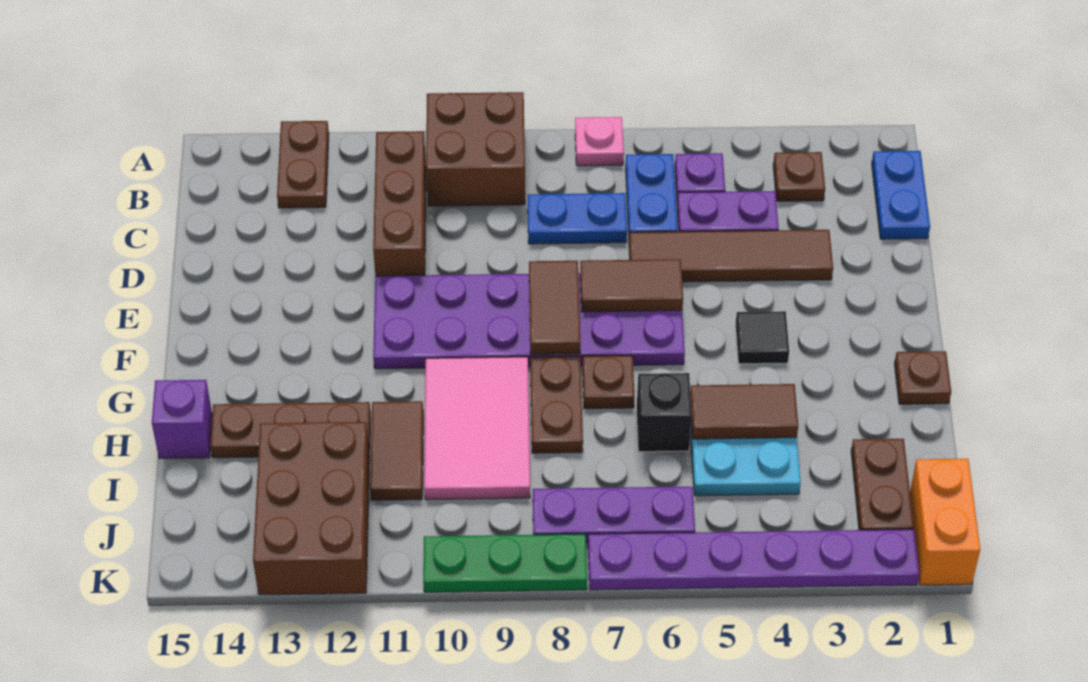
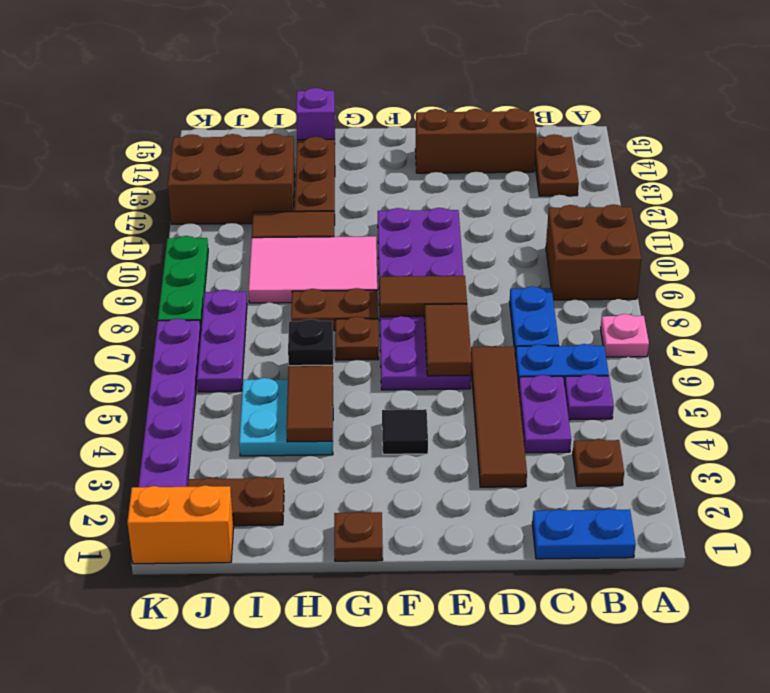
brown plate A13:B13 level 1 -> brown plate B13:B14 level 1
brown brick B11:D11 level 1 -> brown brick C14:E14 level 1

